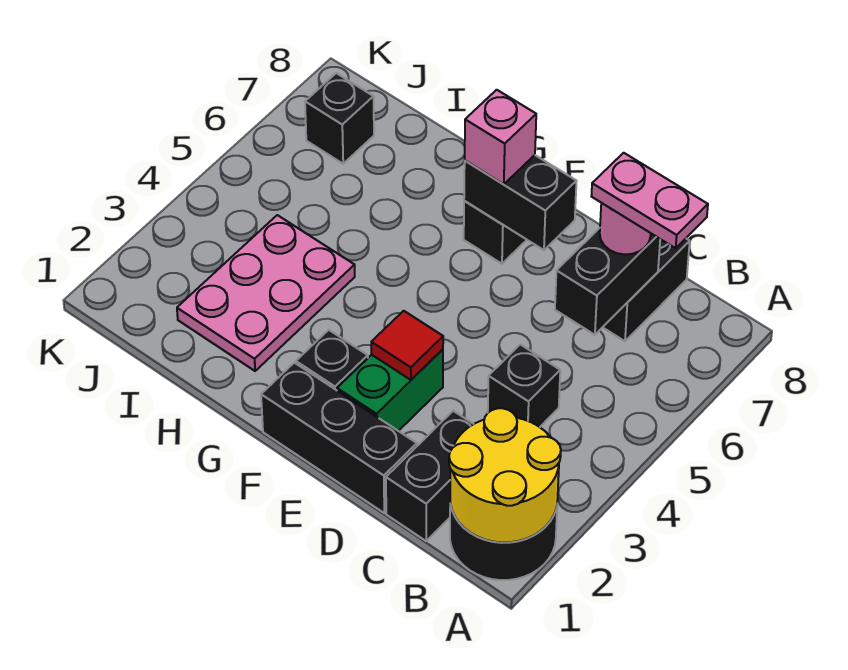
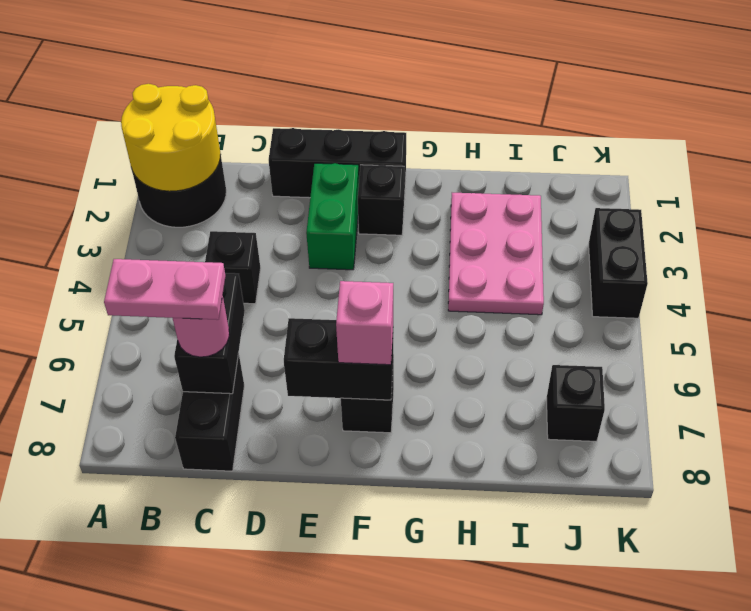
black brick C1:C2 level 1 -> black brick K3:K4 level 1
red tile E3 level 2 -> none

